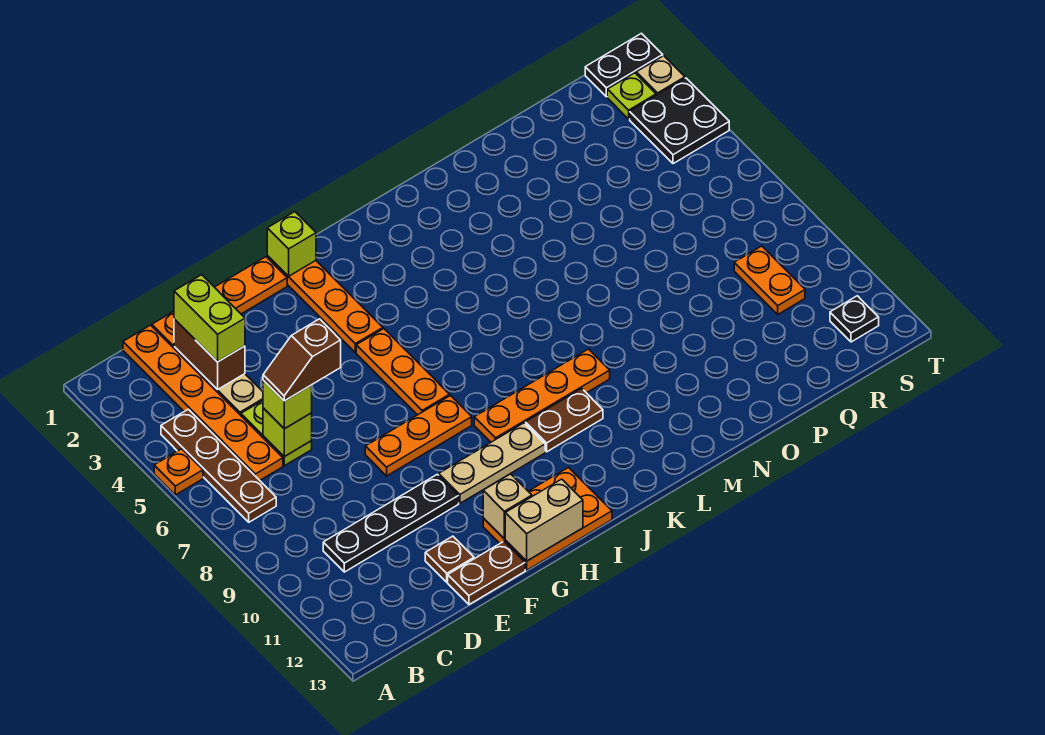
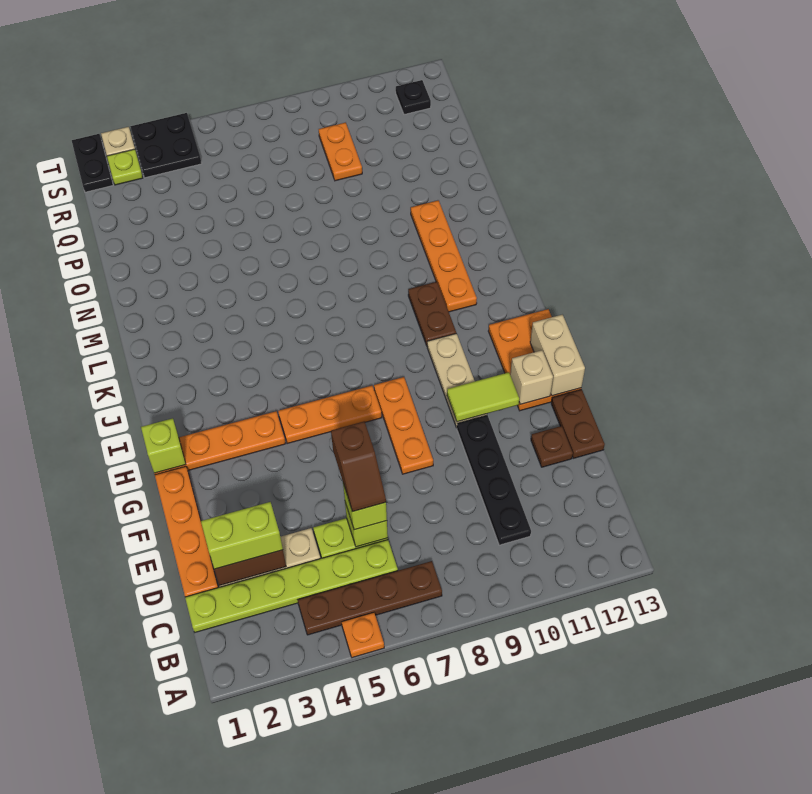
orange plate C1:C6 level 1 -> lime plate C1:C6 level 1
none -> lime tile G10:G11 level 2
orange plate I9:L9 level 1 -> orange plate K11:N11 level 1
orange plate R9:R10 level 1 -> orange plate Q9:R9 level 1

